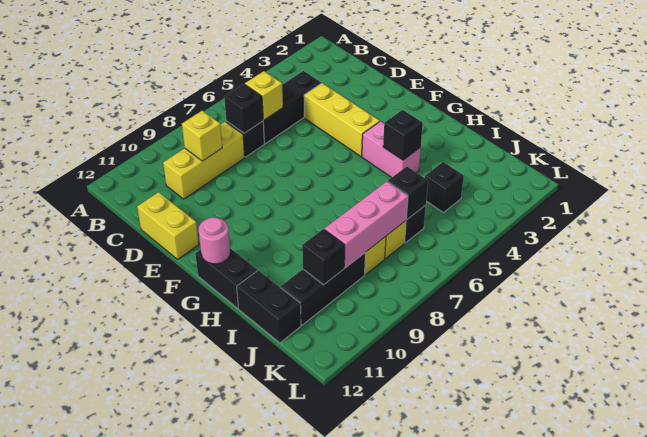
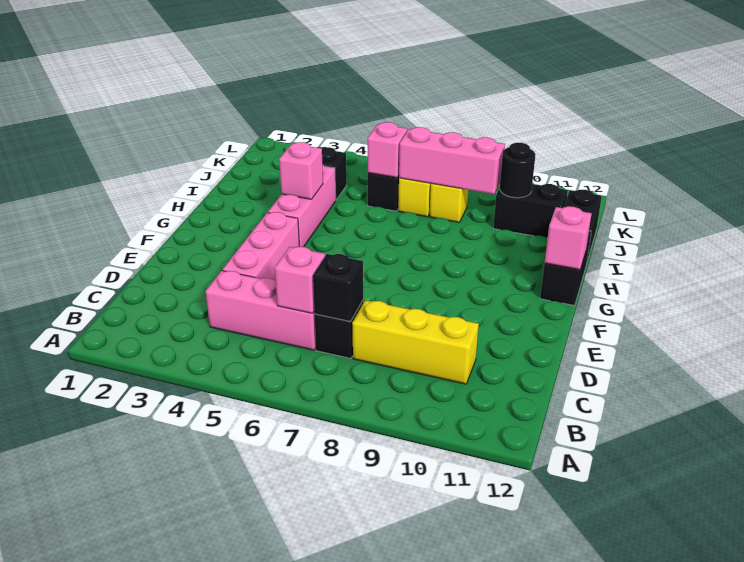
black brick C4:C6 level 1 -> pink brick C4:C6 level 1
yellow brick C6 level 2 -> pink brick C6 level 2
yellow brick C9 level 2 -> none
yellow brick D4:F4 level 1 -> pink brick D4:F4 level 1
yellow brick D12:E12 level 1 -> none
pink brick G4:H4 level 1 -> pink brick G4:I4 level 1
pink round brick G12 level 2 -> pink brick G12 level 2
black brick H4 level 2 -> pink brick H4 level 2
black brick J6 level 2 -> pink brick J6 level 2
black brick J9:J11 level 1 -> black brick J10:J11 level 1
black brick J10 level 2 -> black round brick J10 level 2

